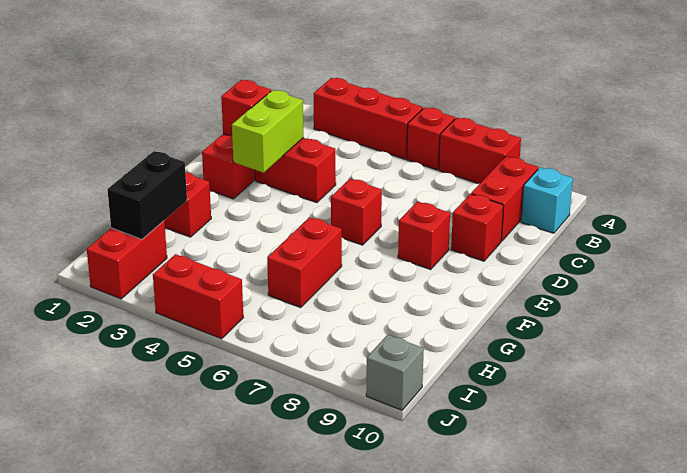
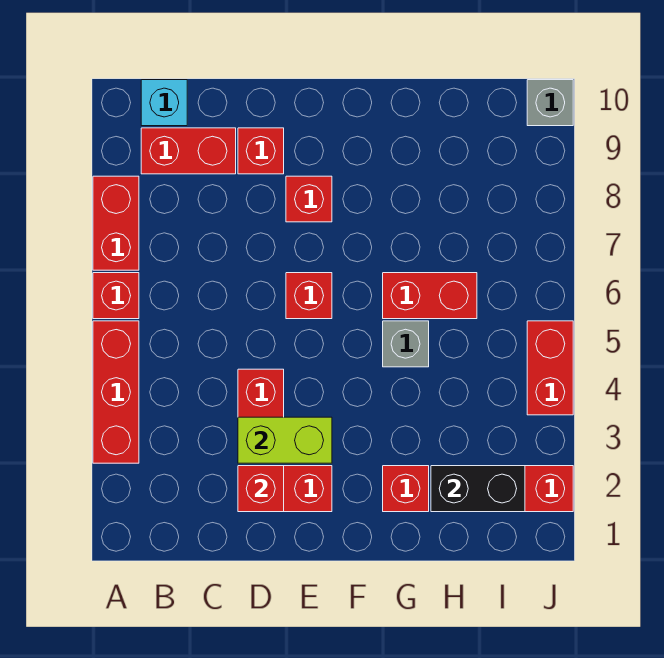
none -> grey brick G5 level 1

